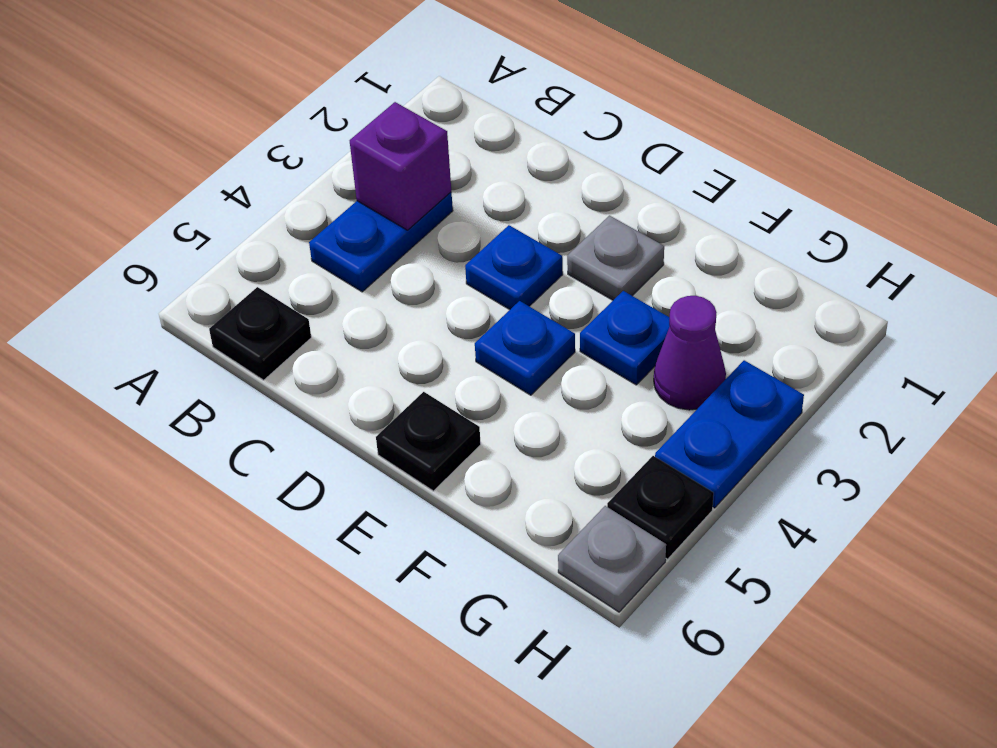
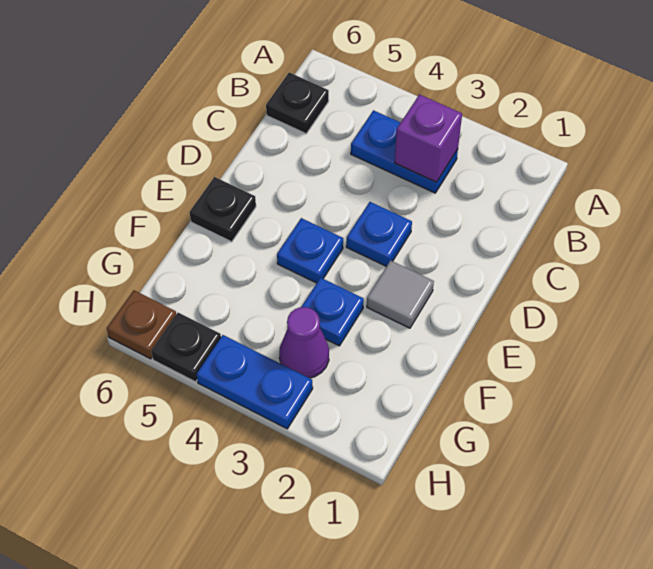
grey plate E2 level 1 -> grey tile E2 level 1
grey plate H6 level 1 -> brown plate H6 level 1

